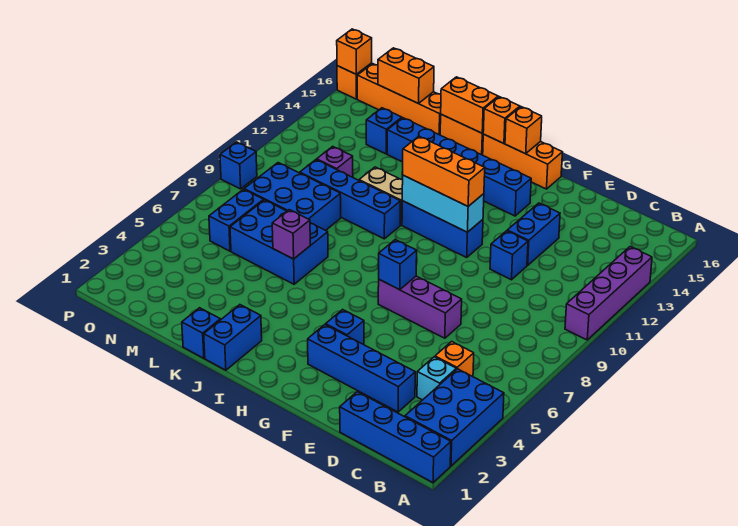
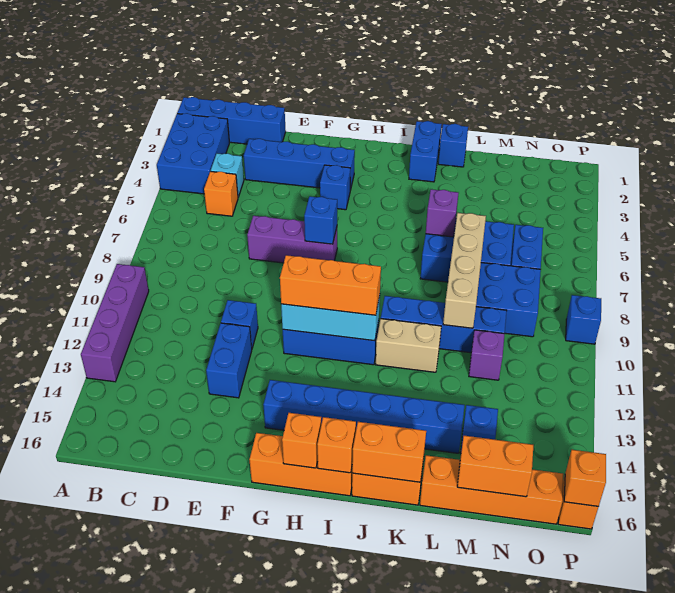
none -> tan brick L7:L10 level 2

